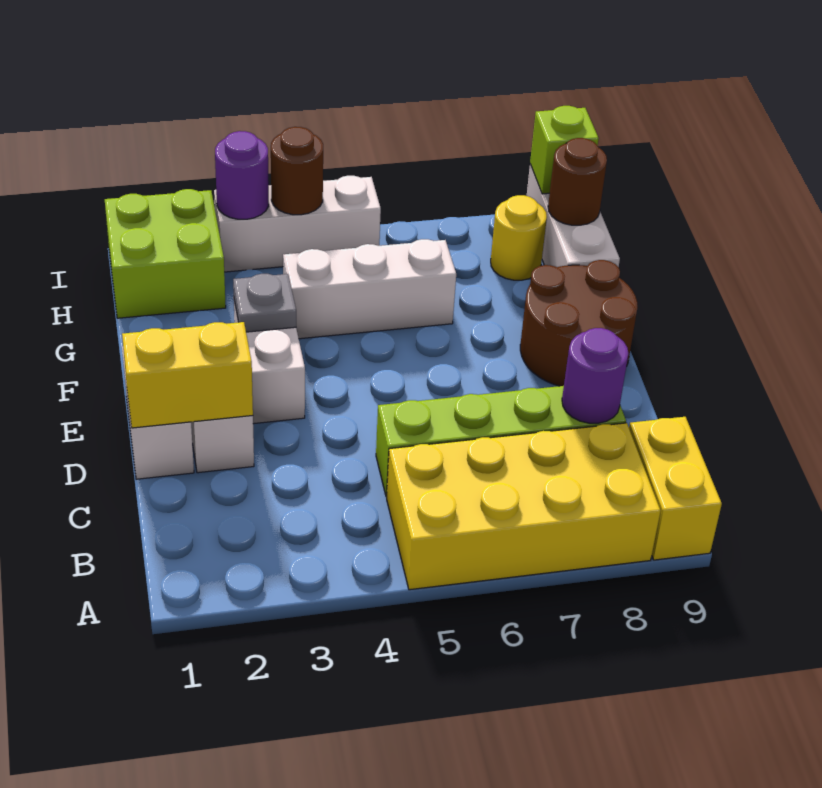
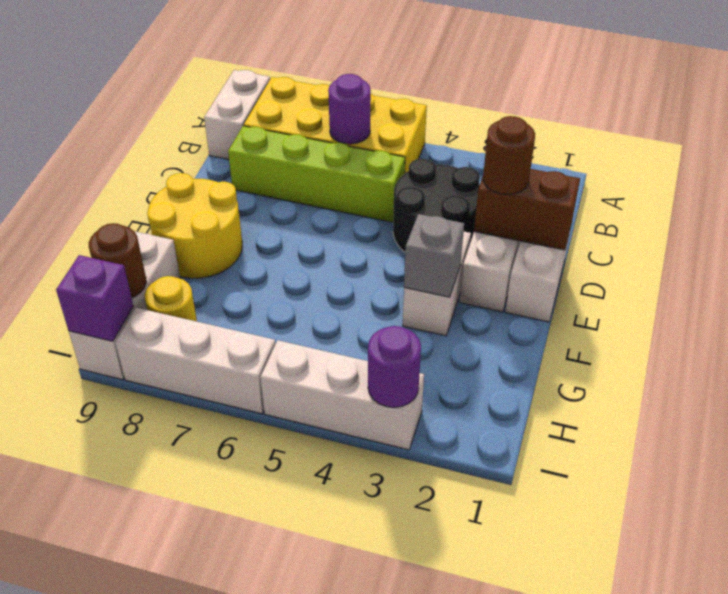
yellow brick A9:B9 level 1 -> white brick A9:B9 level 1
none -> black round brick C3:D4 level 1
purple round brick C8 level 2 -> purple round brick B6 level 2
yellow brick D1:D2 level 2 -> brown brick D1:D2 level 2
brown round brick E8:F9 level 1 -> yellow round brick E8:F9 level 1
grey plate F3 level 2 -> grey brick F3 level 2
white brick G4:G6 level 1 -> white brick I6:I8 level 1
lime brick H1:I2 level 1 -> none
brown round brick I4 level 2 -> brown round brick D2 level 3
lime brick I9 level 2 -> purple brick I9 level 2

